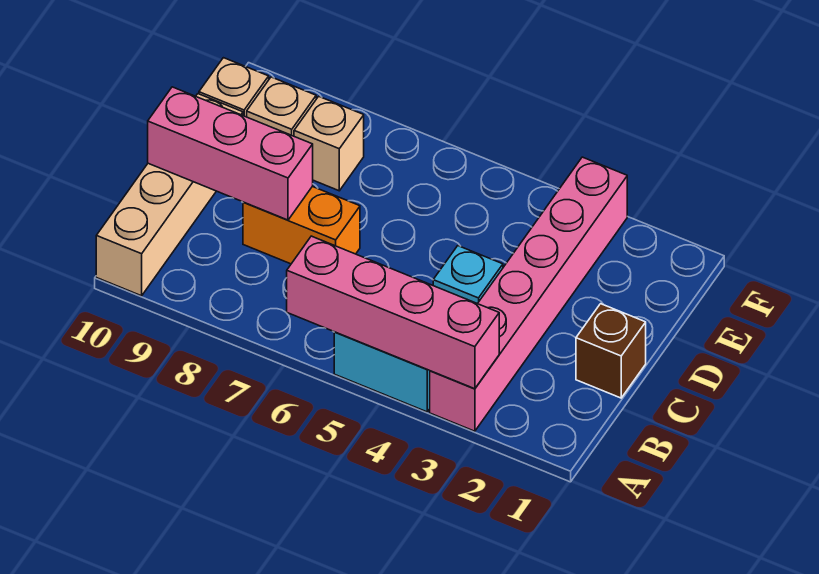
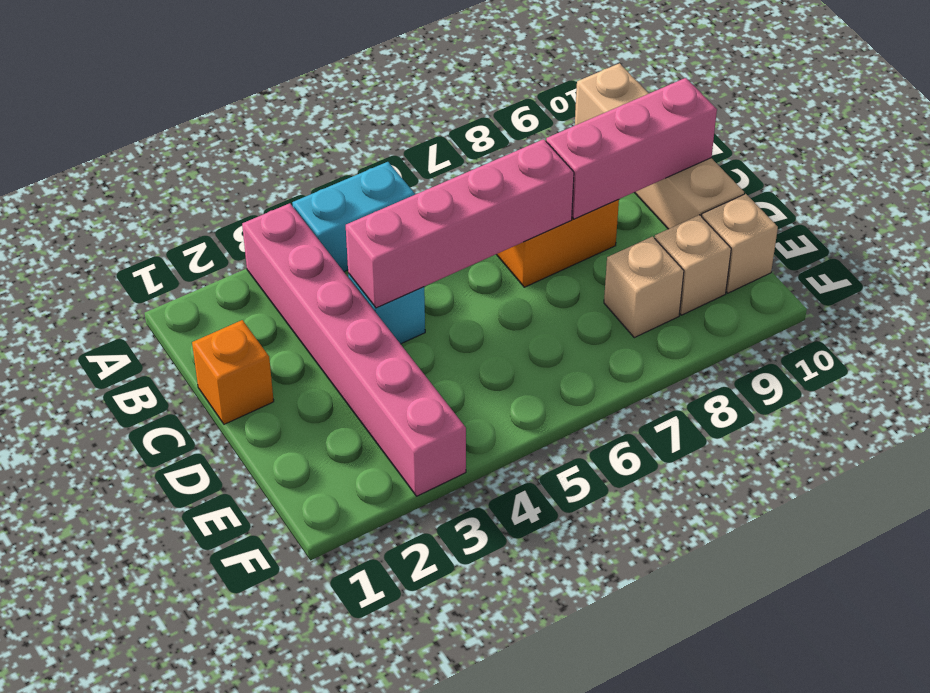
pink brick A3:A6 level 2 -> pink brick C4:C7 level 2
brown brick C1 level 1 -> orange brick C1 level 1

